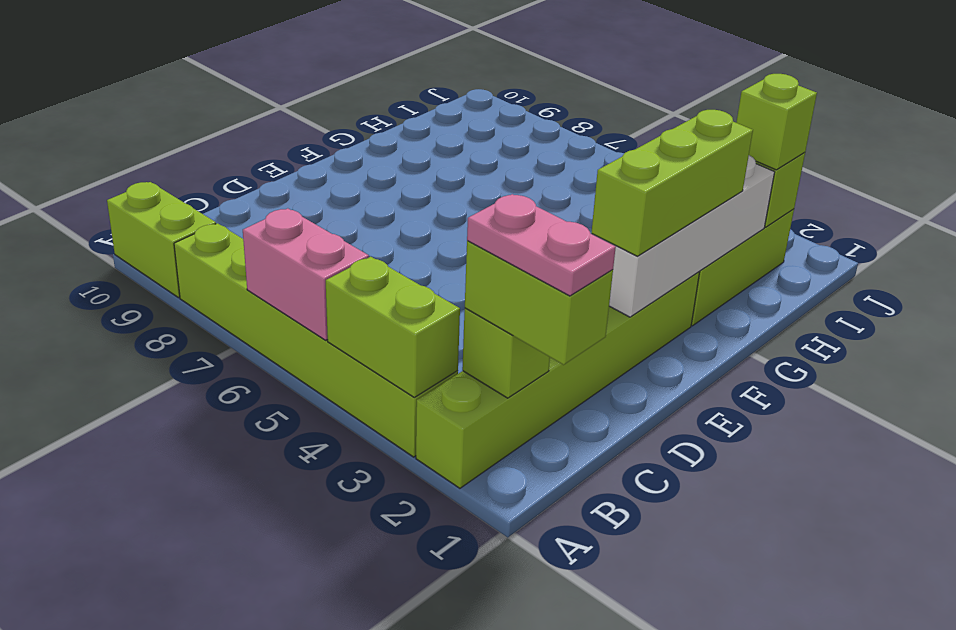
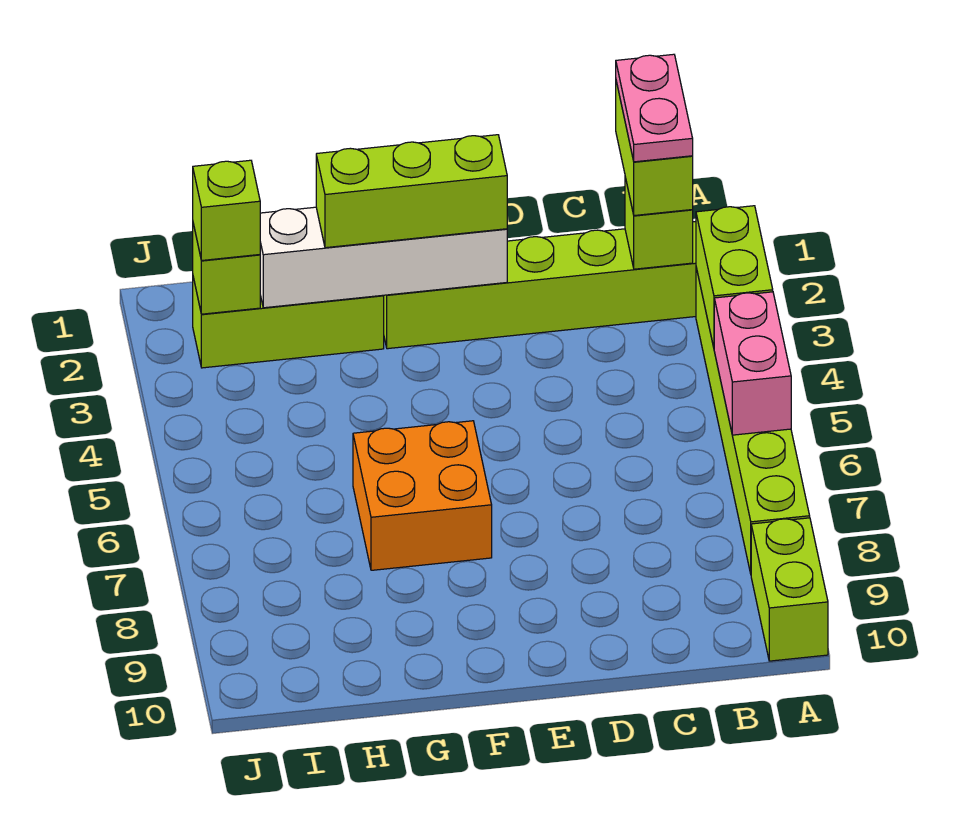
none -> orange brick F6:G7 level 1

